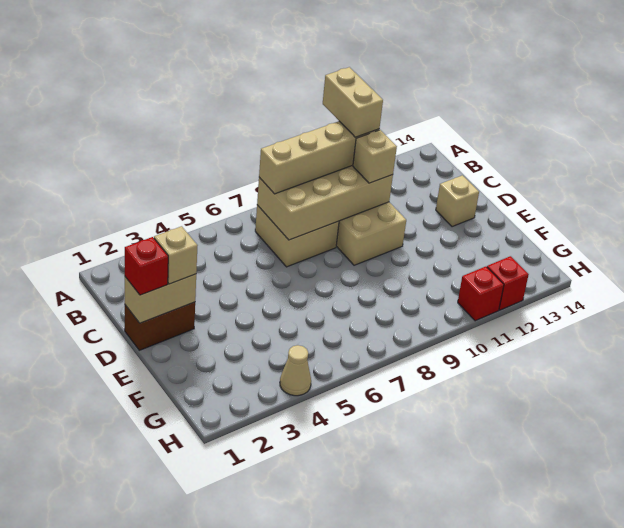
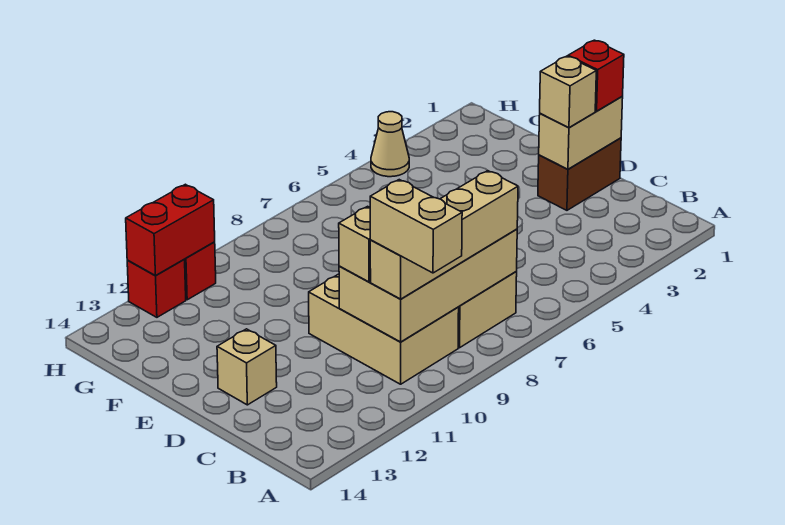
none -> red brick H11:H12 level 2

